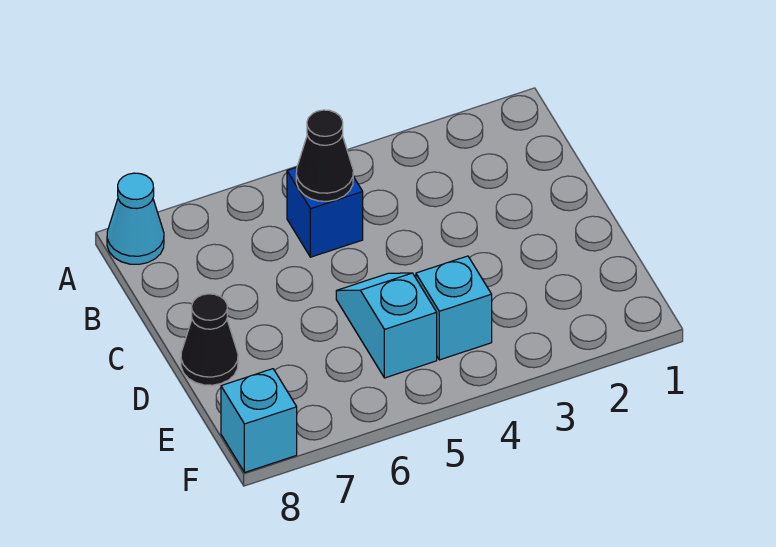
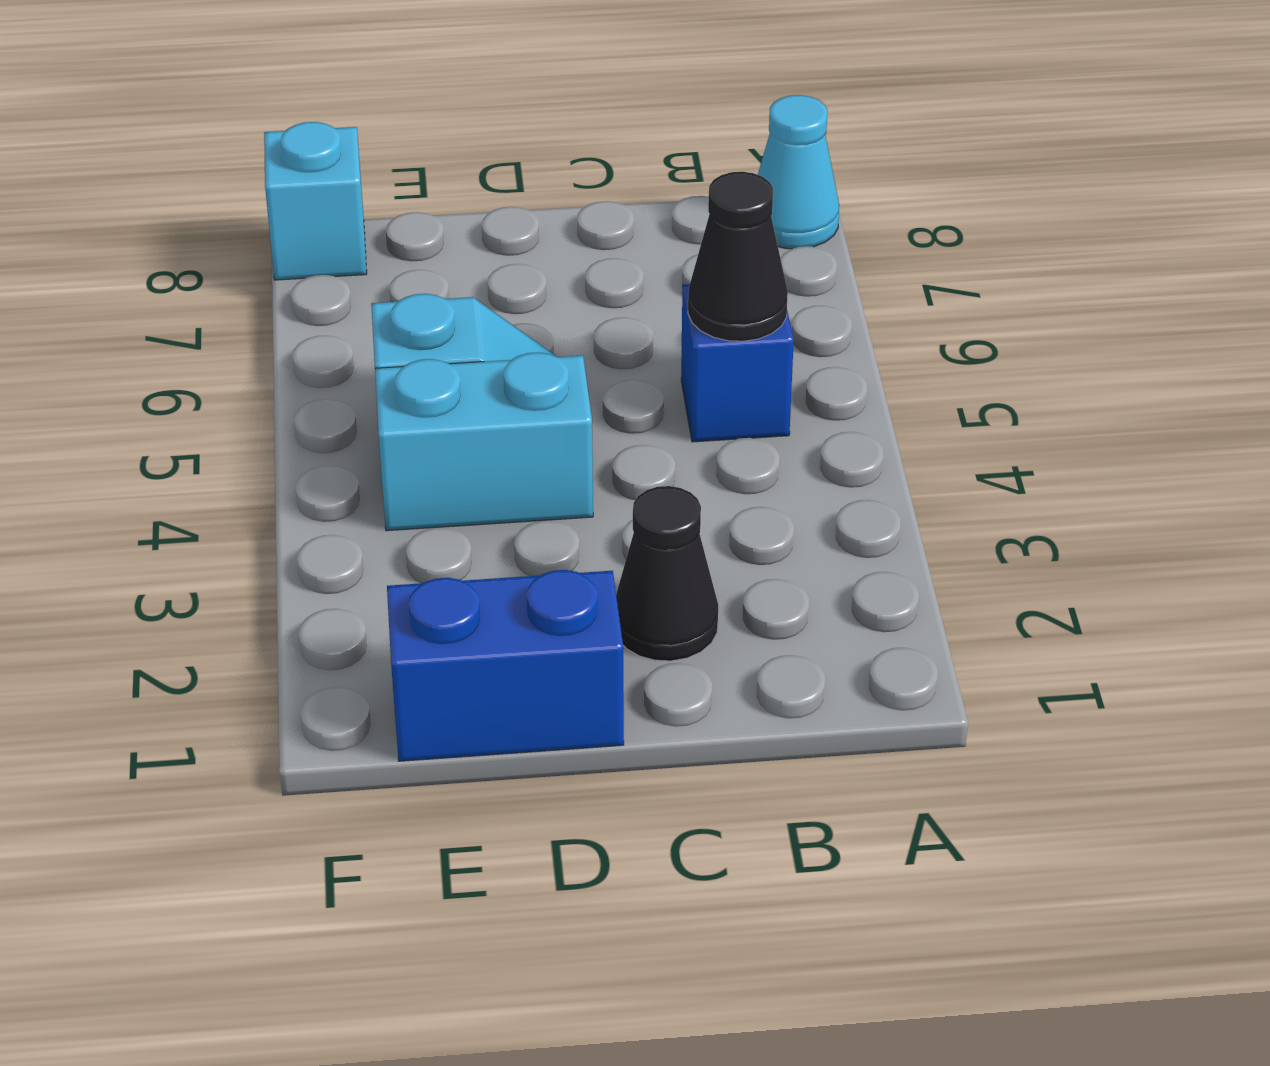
none -> blue brick D1:E1 level 1
black cone D8 level 1 -> black cone C2 level 1
cyan brick E4 level 1 -> cyan brick D4:E4 level 1

